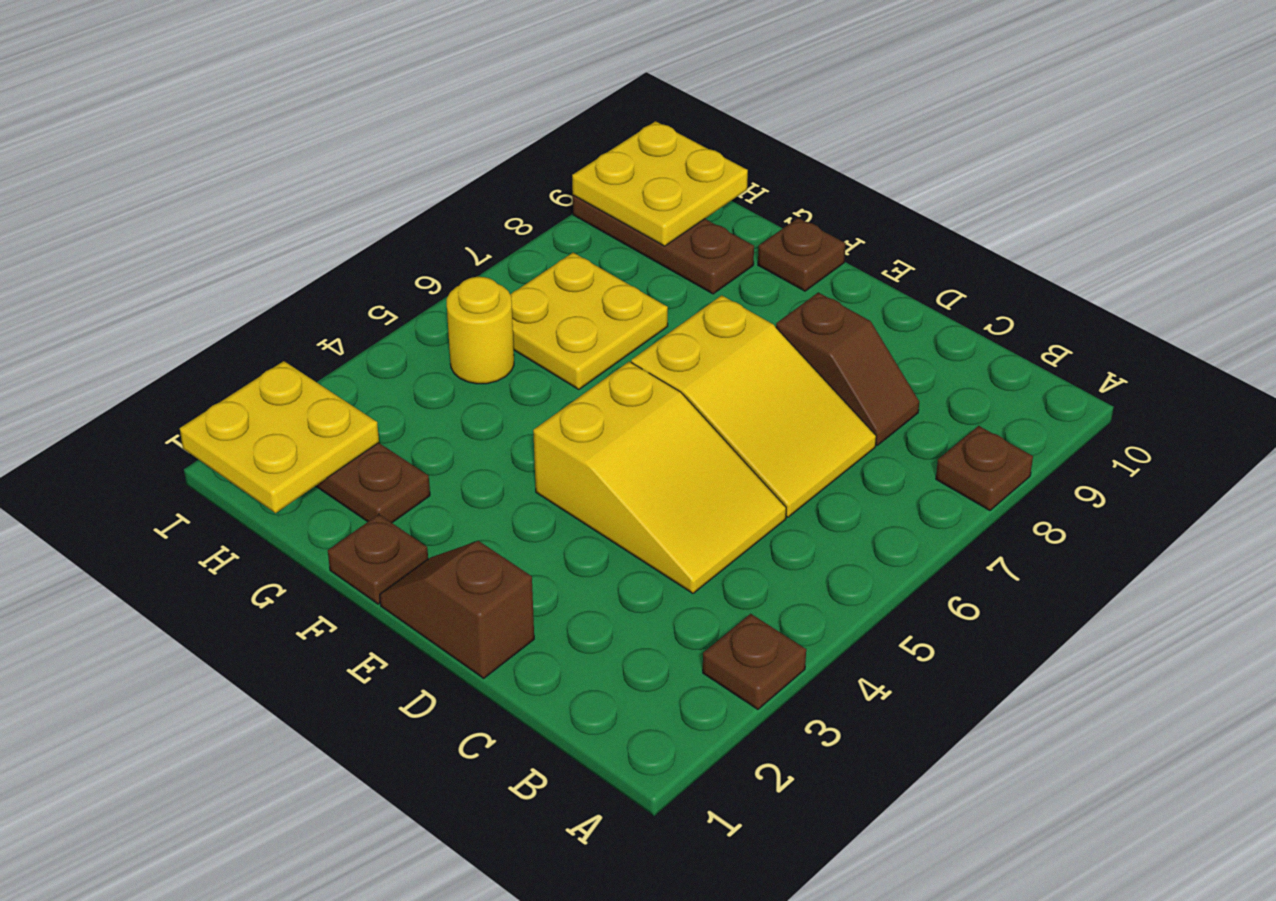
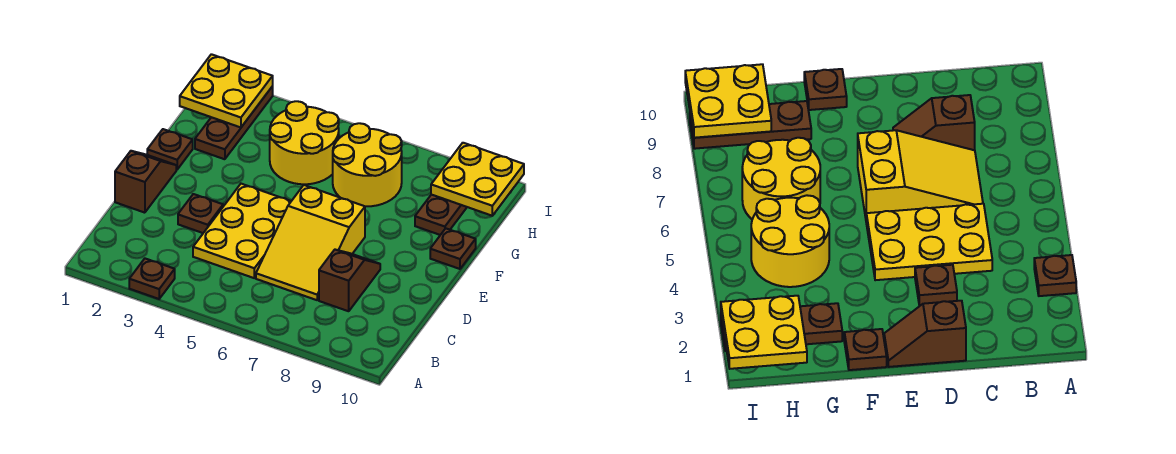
brown plate A8 level 1 -> brown plate D3 level 1
yellow slope C4:E5 level 1 top E -> yellow plate C4:E5 level 1
brown slope C8:D8 level 1 top D -> brown slope C8:D8 level 1 top C
yellow plate G6:H7 level 1 -> yellow round brick G6:H7 level 1
yellow round brick H5 level 1 -> yellow round brick G4:H5 level 1

